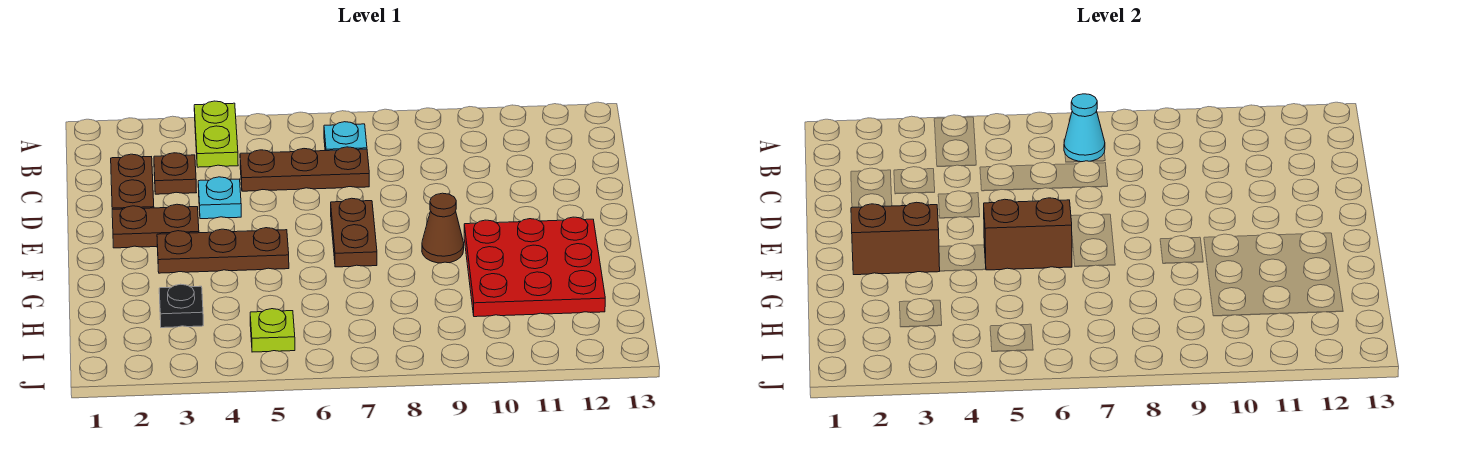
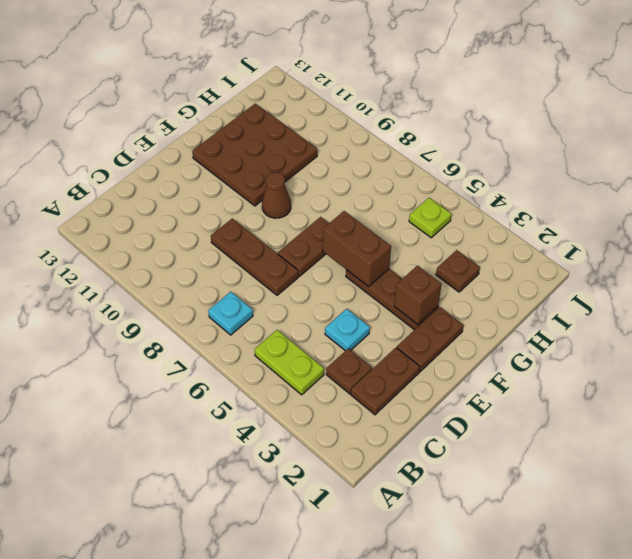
lime plate A4:B4 level 1 -> lime plate B4:B5 level 1
cyan cone B7 level 2 -> none
brown plate C5:C7 level 1 -> brown plate D7:D9 level 1
brown plate E2:E3 level 1 -> brown plate E2:F2 level 1
brown brick F2:F3 level 2 -> brown brick F3 level 2
red plate F10:H12 level 1 -> brown plate F10:H12 level 1
black plate H3 level 1 -> brown plate H3 level 1

